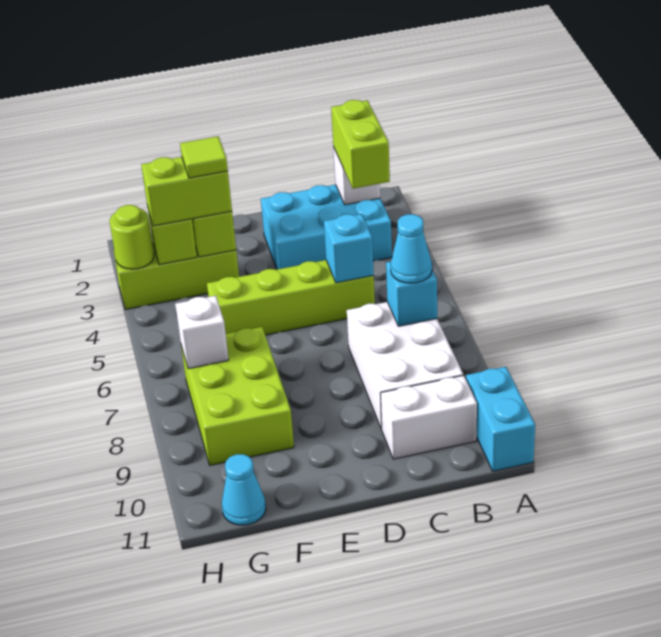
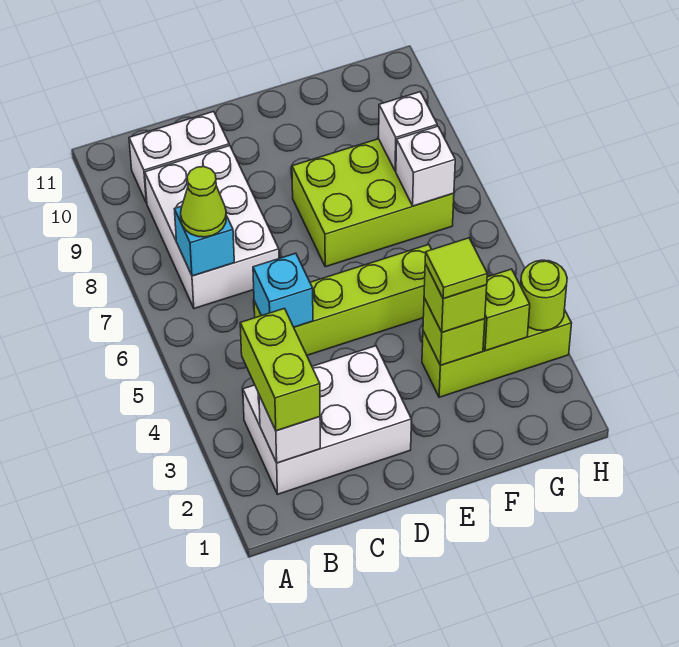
cyan brick A10:A11 level 1 -> none
cyan brick B2:D3 level 1 -> white brick B2:D3 level 1
cyan cone B7 level 3 -> lime cone B7 level 3
lime brick F3:G3 level 3 -> lime brick F3 level 3
lime brick F7:G9 level 1 -> lime brick E7:G8 level 1
none -> white brick G8 level 2
cyan cone G11 level 1 -> none

